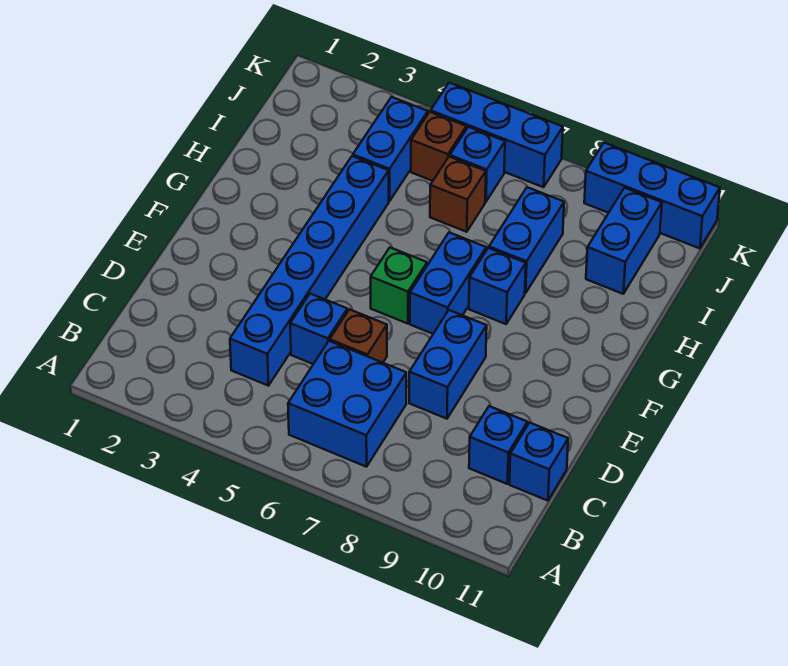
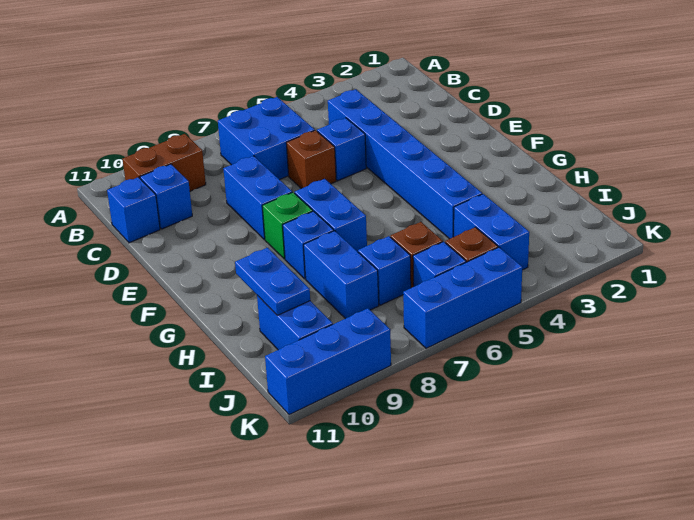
none -> brown brick B9:B10 level 1
green brick F6 level 1 -> green brick F8 level 1
none -> blue plate H10:I10 level 2
none -> blue brick I7 level 1

